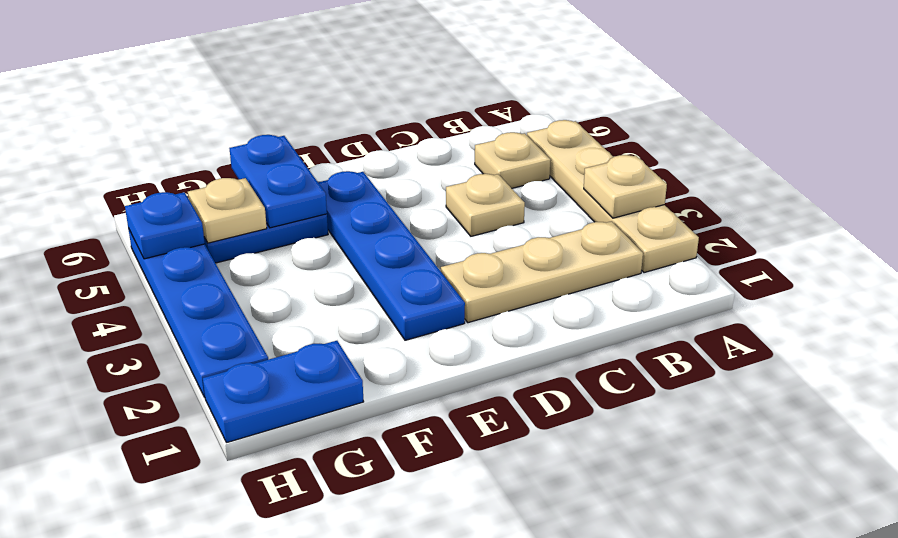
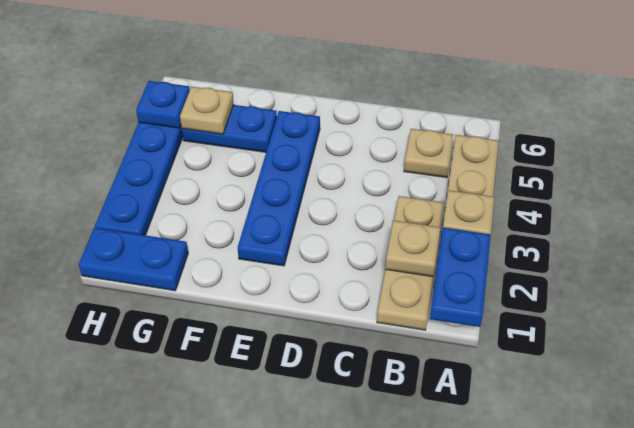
tan plate B2:D2 level 1 -> tan plate B1:B3 level 1
tan plate C4 level 1 -> tan plate B2 level 2
blue plate F5:F6 level 2 -> blue plate A1:A2 level 2

